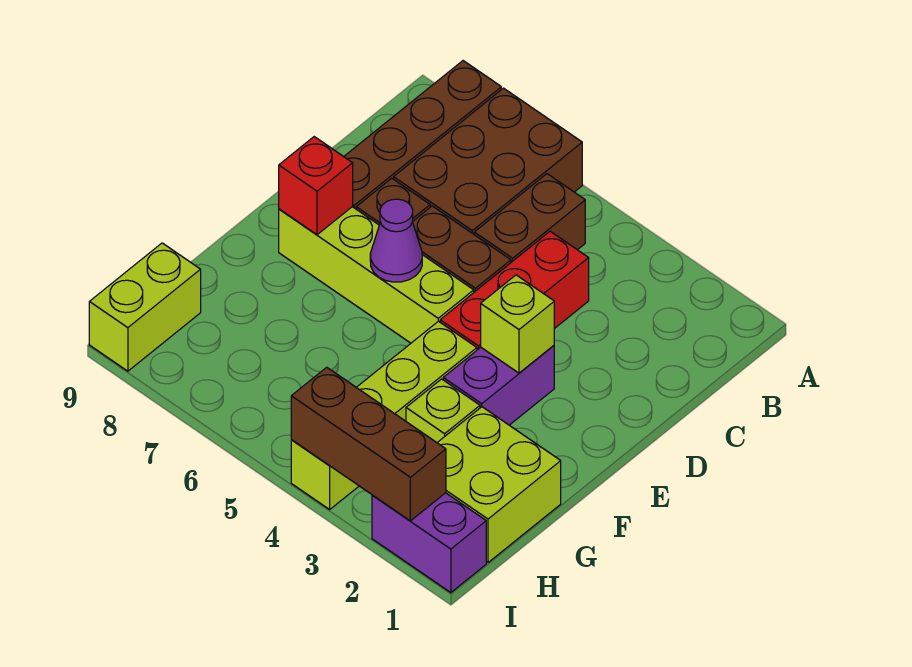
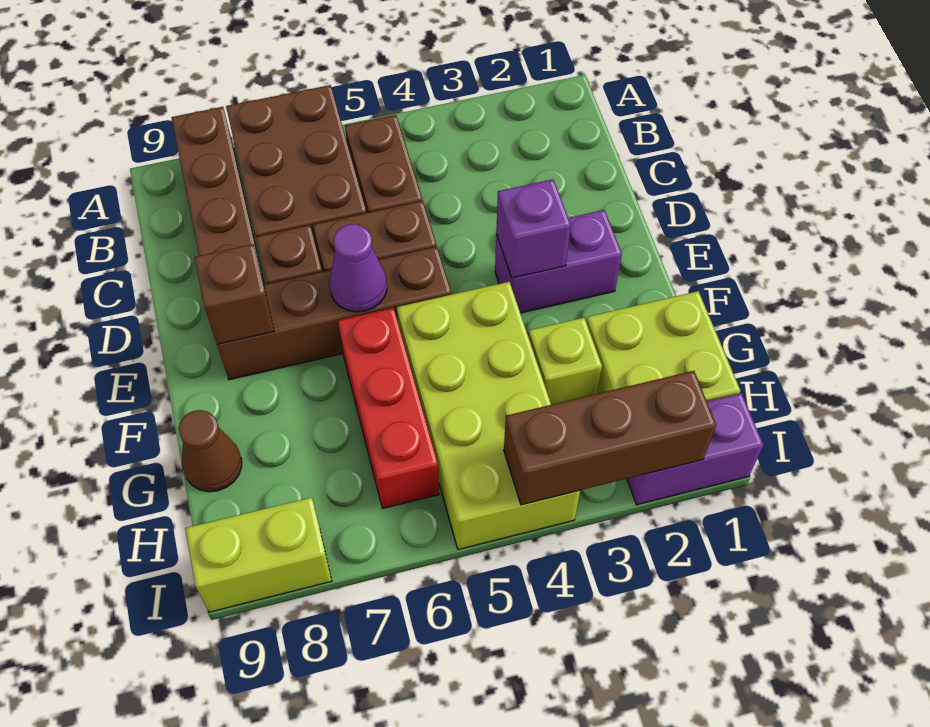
red brick C4:E4 level 1 -> red brick F6:H6 level 1
purple brick E3:F3 level 1 -> purple brick E2:E3 level 1
lime brick E3 level 2 -> purple brick E3 level 2
lime brick E5:E8 level 1 -> brown brick E5:E8 level 1
red brick E8 level 2 -> brown brick E8 level 2
lime brick F4:I4 level 1 -> lime brick F4:I5 level 1
none -> brown cone G9 level 1
lime brick H9:I9 level 1 -> lime brick I8:I9 level 1

